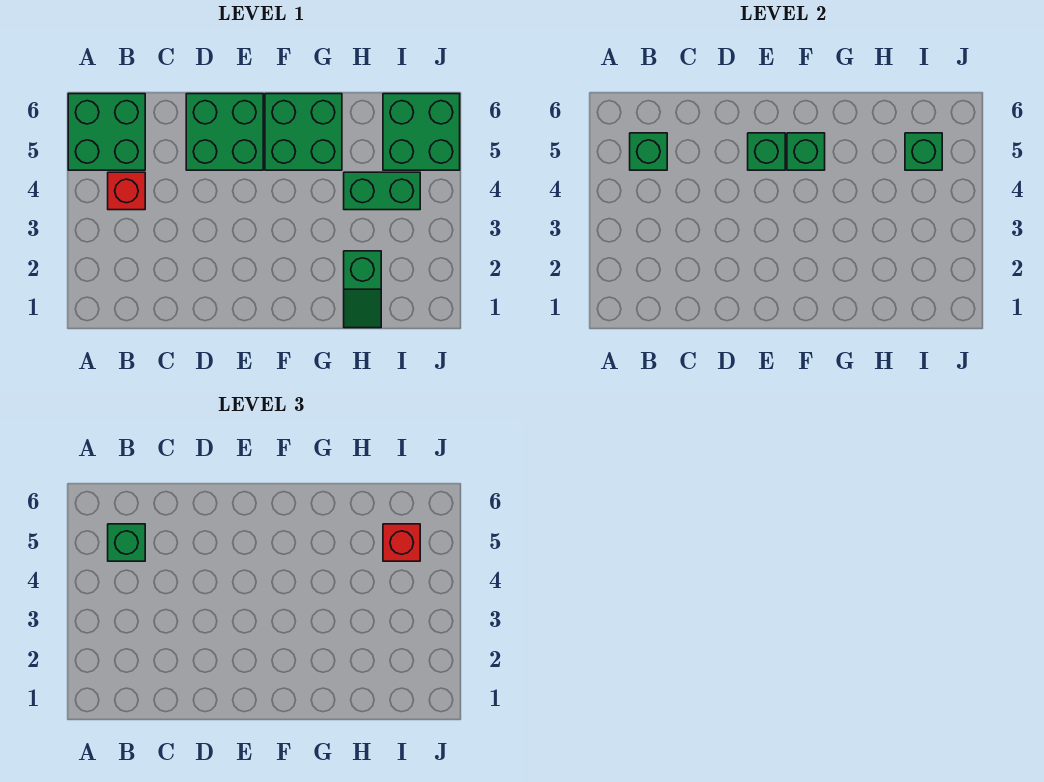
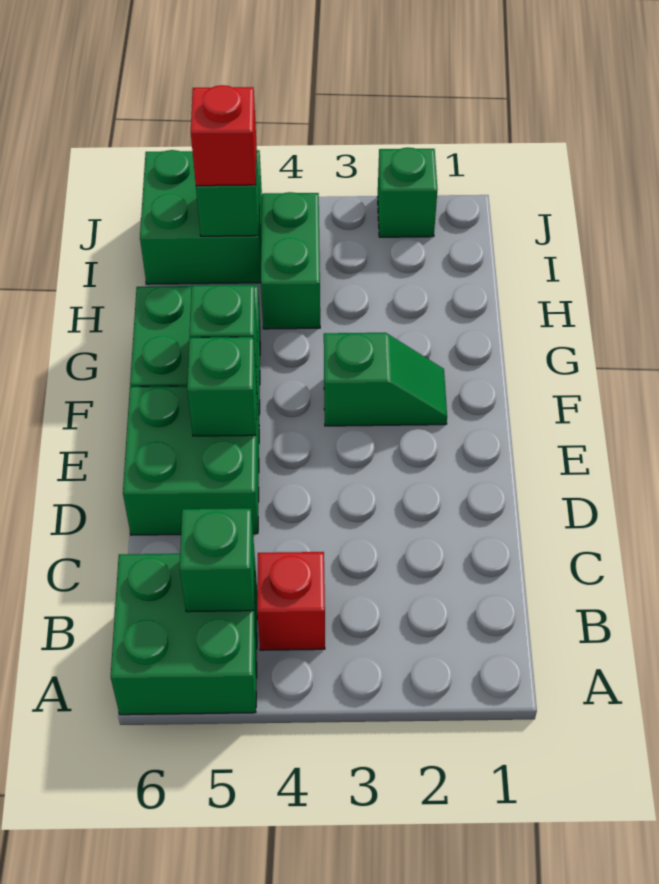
green brick B5 level 3 -> green brick J2 level 1
green slope H1:H2 level 1 top 2 -> green slope F2:F3 level 1 top 3

